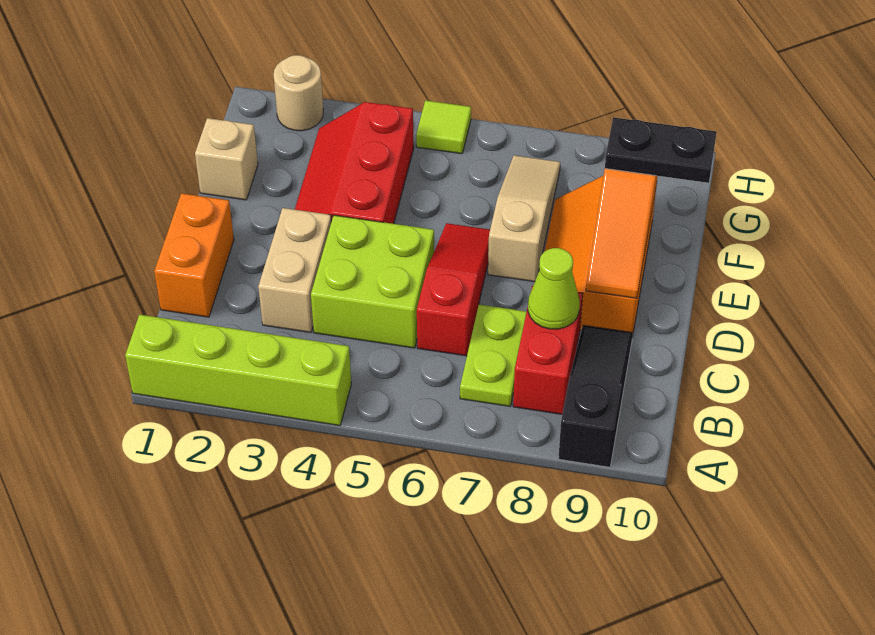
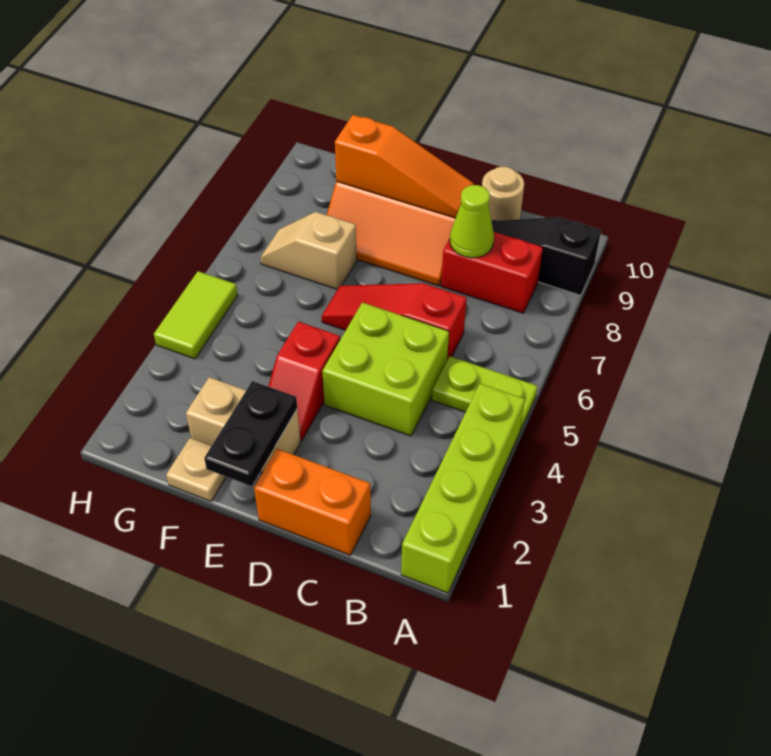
lime plate B7:C7 level 1 -> lime plate A5:B5 level 1
tan brick C3:D3 level 1 -> tan brick E2:F2 level 1
red slope E3:G4 level 1 top 4 -> red slope E3:E4 level 1 top 4
tan slope E7:G7 level 1 top E -> tan slope F7:G7 level 1 top F
tan brick F1 level 1 -> tan plate F1 level 1
black plate F9:F10 level 3 -> black plate E1:E2 level 2
tan round brick H2 level 1 -> tan round brick C10 level 1
lime tile H5 level 1 -> lime tile H4:H5 level 1

